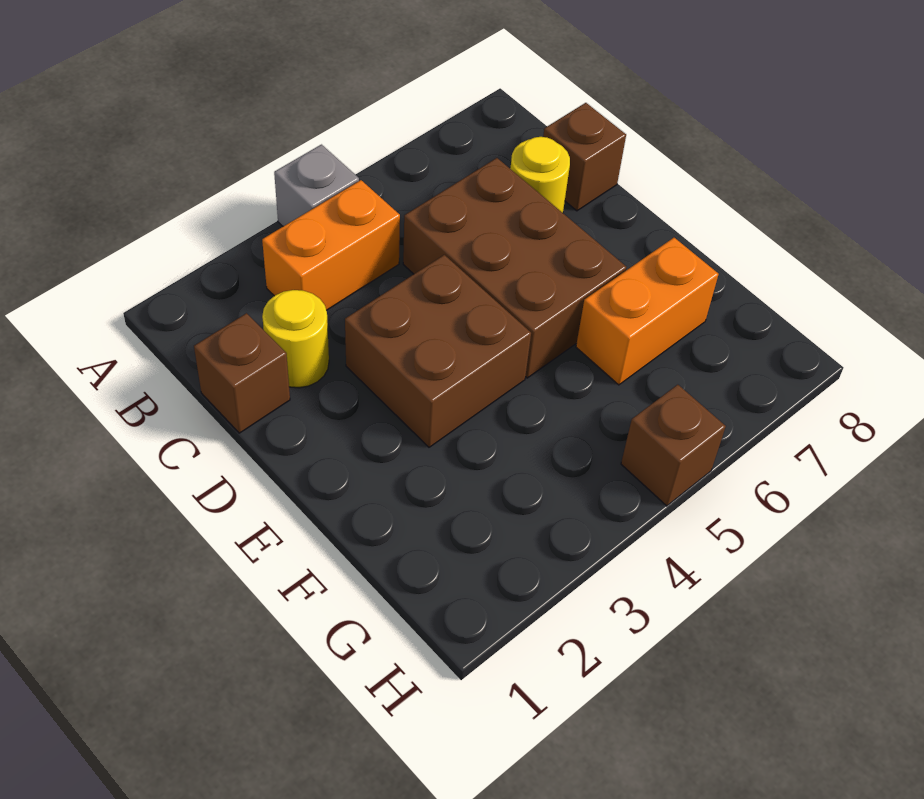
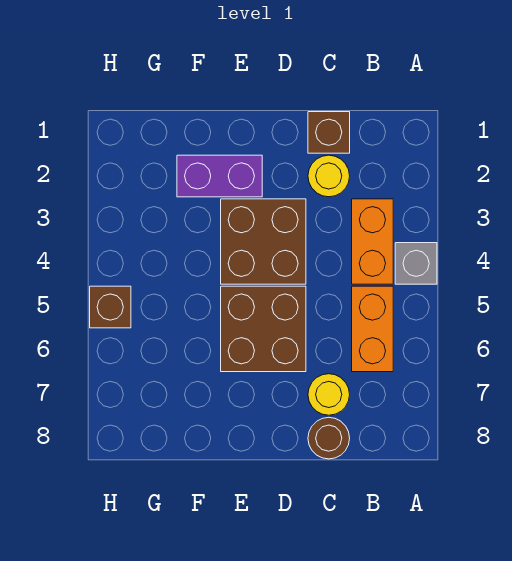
brown brick C5:E6 level 1 -> brown brick D5:E6 level 1
brown brick C8 level 1 -> brown round brick C8 level 1
none -> purple brick E2:F2 level 1
orange brick F6:F7 level 1 -> orange brick B5:B6 level 1

